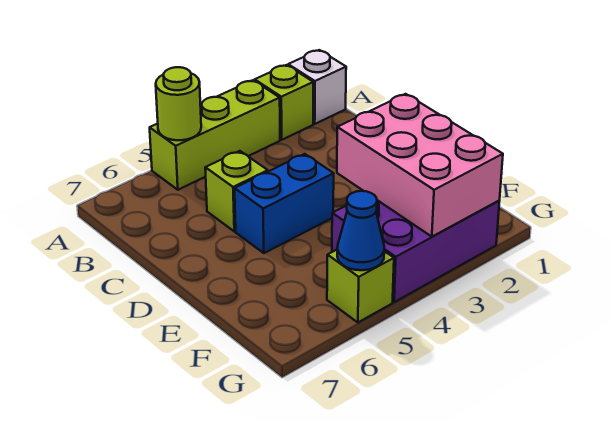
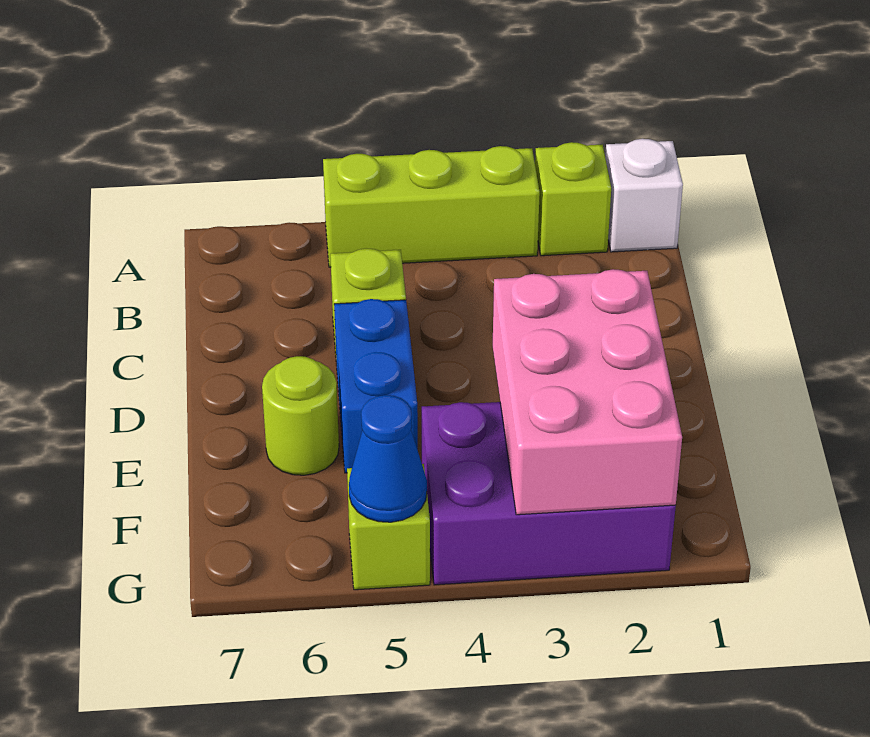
lime round brick A5 level 2 -> lime round brick E6 level 1
blue brick D4:D5 level 1 -> blue brick D5:E5 level 1

